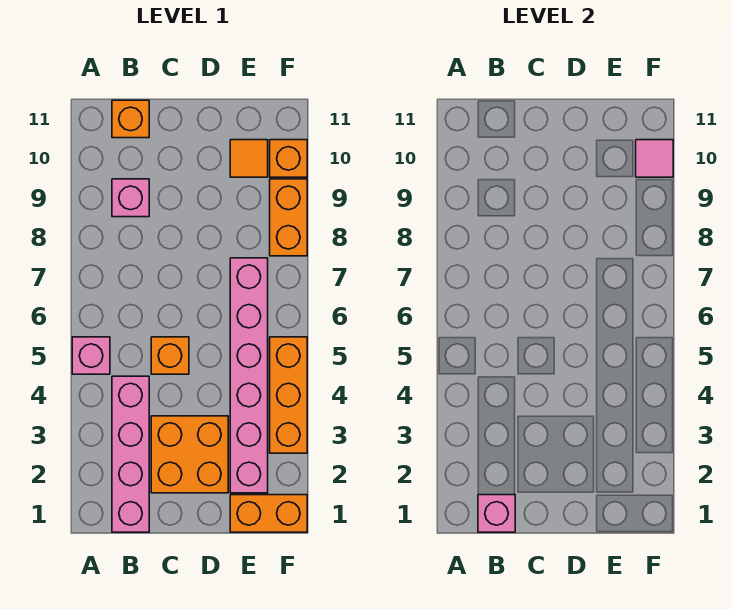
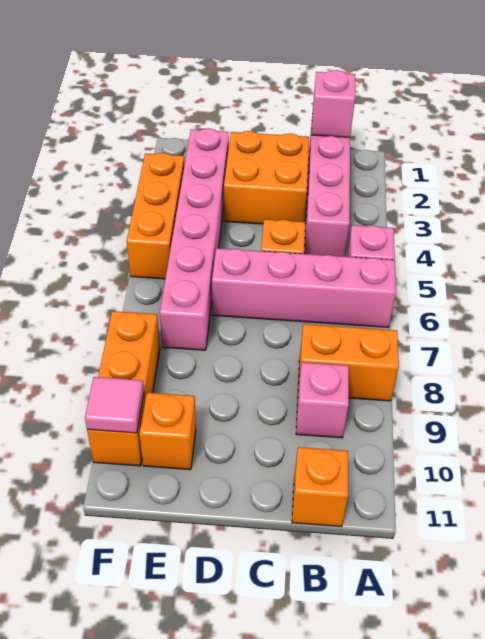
none -> pink brick A6:D6 level 1
orange brick E1:F1 level 1 -> orange brick A8:B8 level 1
orange tile E10 level 1 -> orange brick E10 level 1

